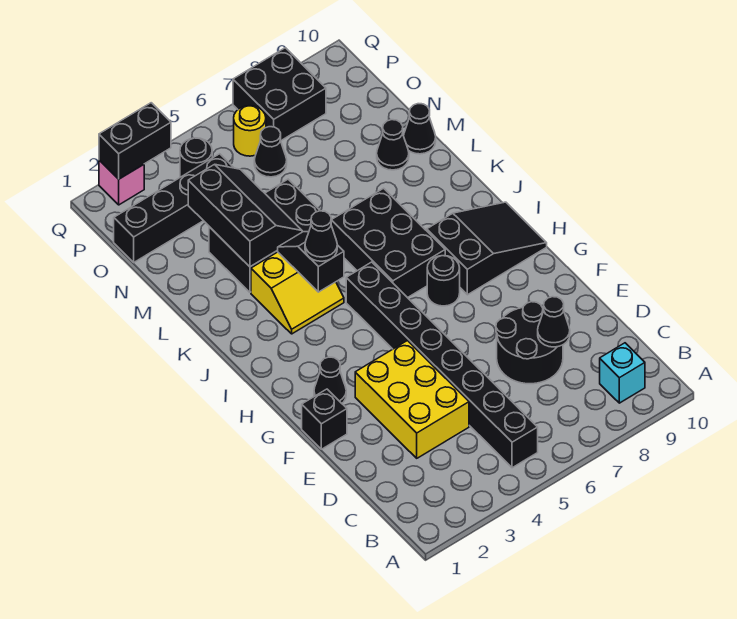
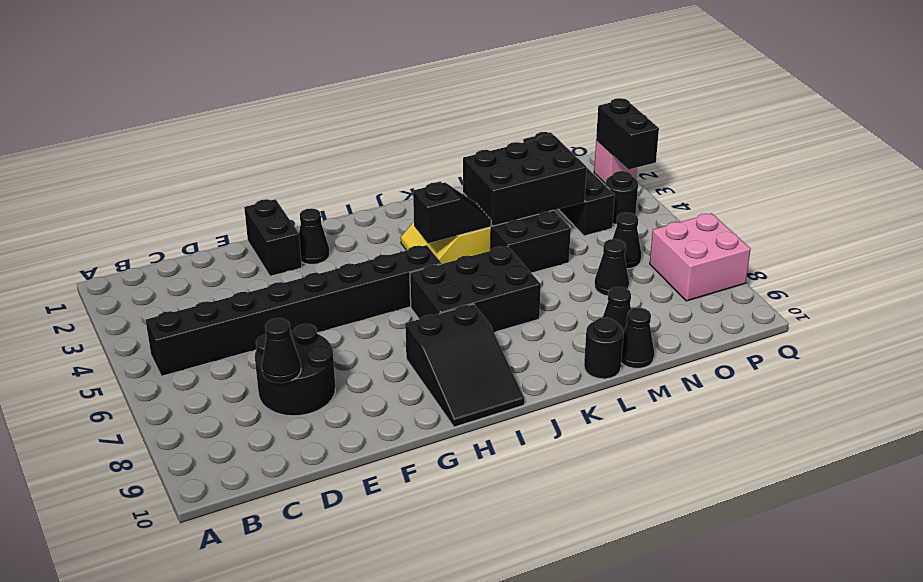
cyan brick B9 level 1 -> none
yellow brick D3:F4 level 1 -> none
black brick F1 level 1 -> black brick F1:F2 level 1
black round brick H7 level 1 -> black round brick L10 level 1
black cone J4 level 3 -> black cone N7 level 1
black slope L3:N4 level 2 top 3 -> black brick L3:N4 level 2
yellow round brick P6 level 1 -> none
black brick P7:Q8 level 1 -> pink brick P7:Q8 level 1

